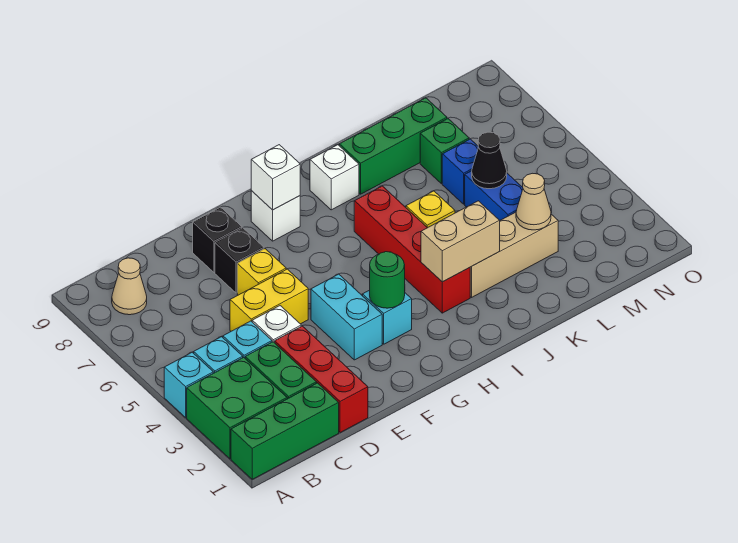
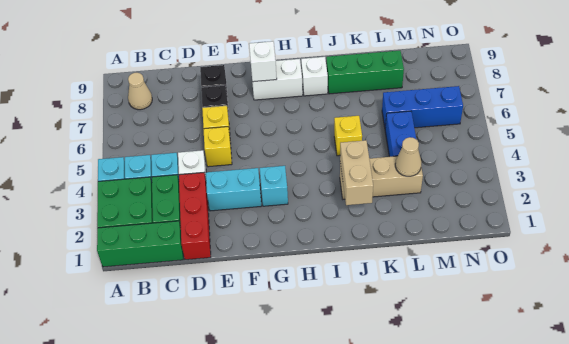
yellow brick D5:E5 level 1 -> yellow brick E5 level 1
cyan brick F3:F4 level 1 -> cyan brick E3:F3 level 1
green round brick G3 level 2 -> none
white brick G8 level 1 -> white brick G8:H8 level 1
red brick I3:I6 level 1 -> none
tan brick I3:J3 level 2 -> tan brick J2:J3 level 2
black cone L5 level 2 -> none
blue brick L6 level 1 -> blue brick L6:N6 level 1
green brick L7 level 1 -> none

